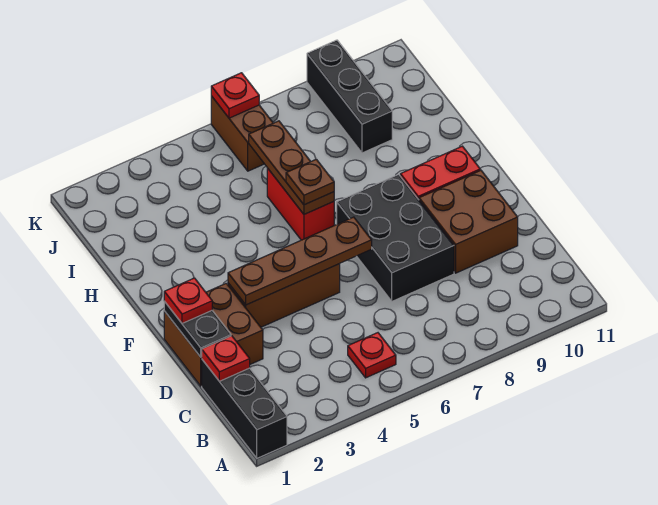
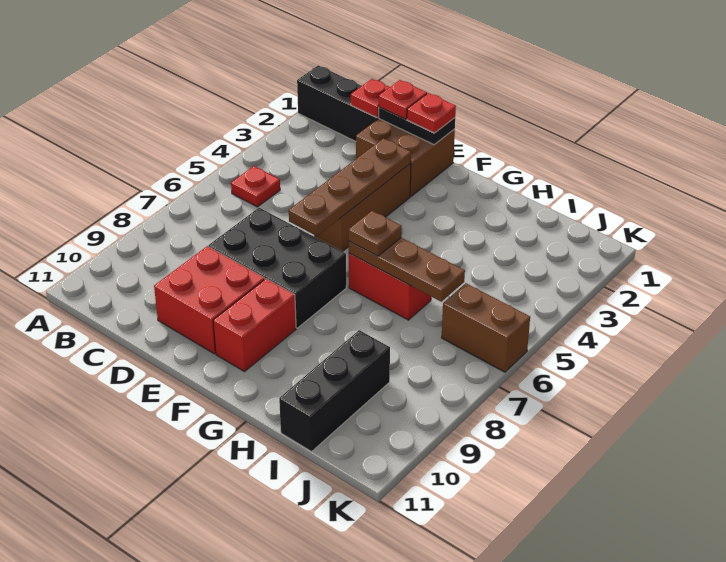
brown brick D9:E10 level 1 -> red brick D9:E10 level 1
black brick I9:K9 level 1 -> black brick I9:I11 level 1
red plate K6 level 2 -> red plate D1 level 3

